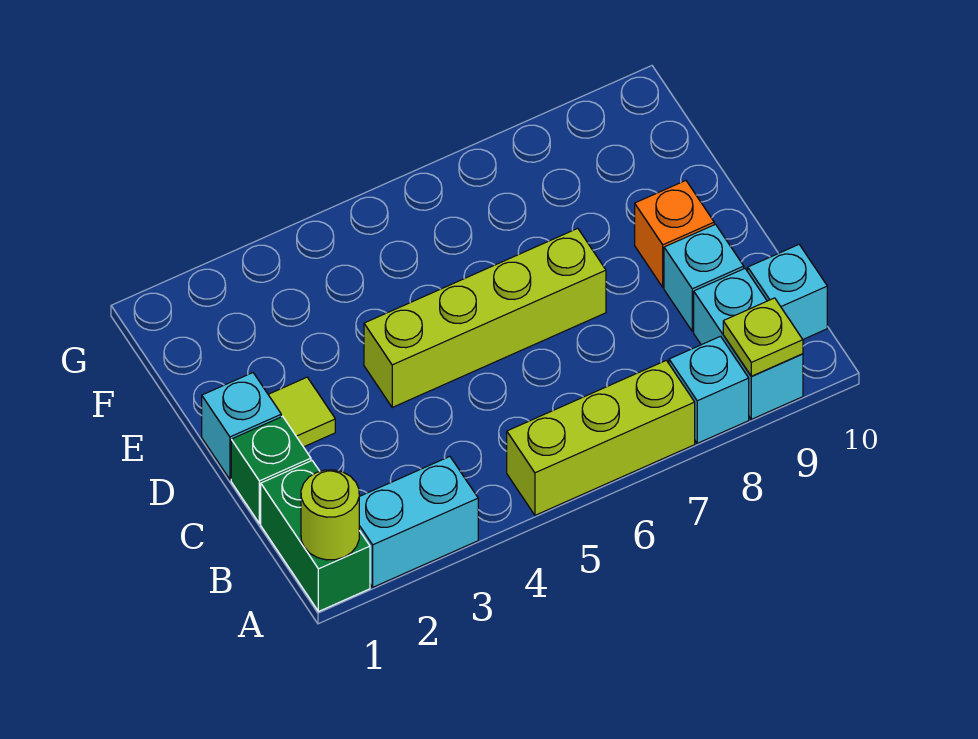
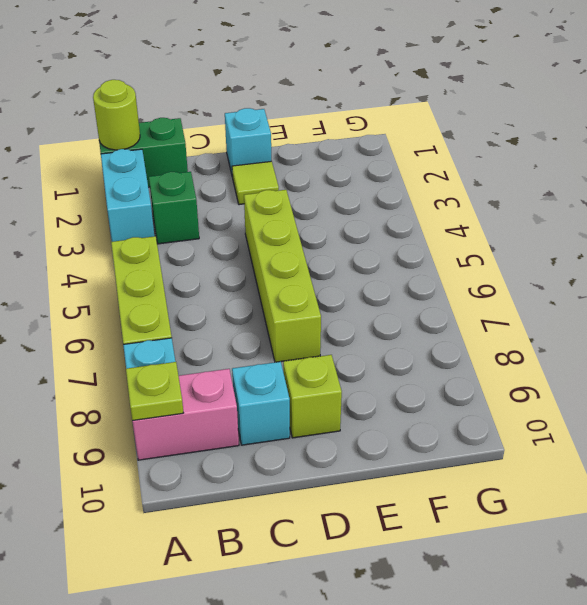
cyan brick A9:B9 level 1 -> pink brick A9:B9 level 1
cyan brick B10 level 1 -> none
green brick C1 level 1 -> green brick B3 level 1
orange brick D9 level 1 -> lime brick D9 level 1

